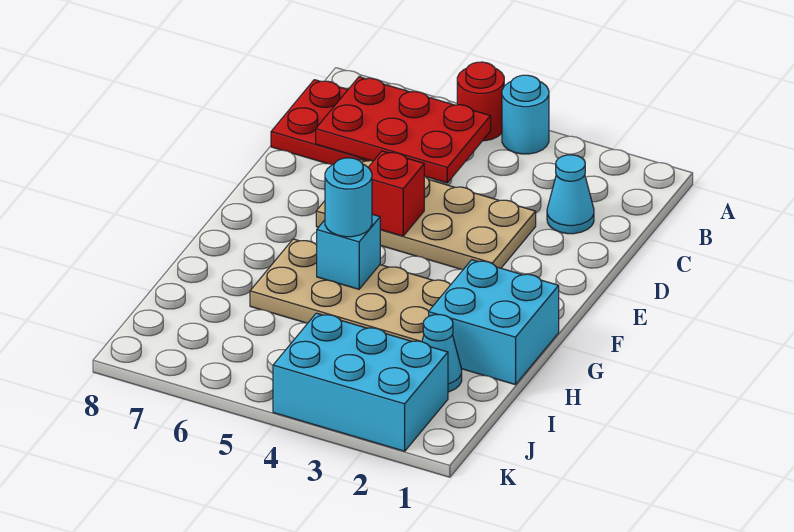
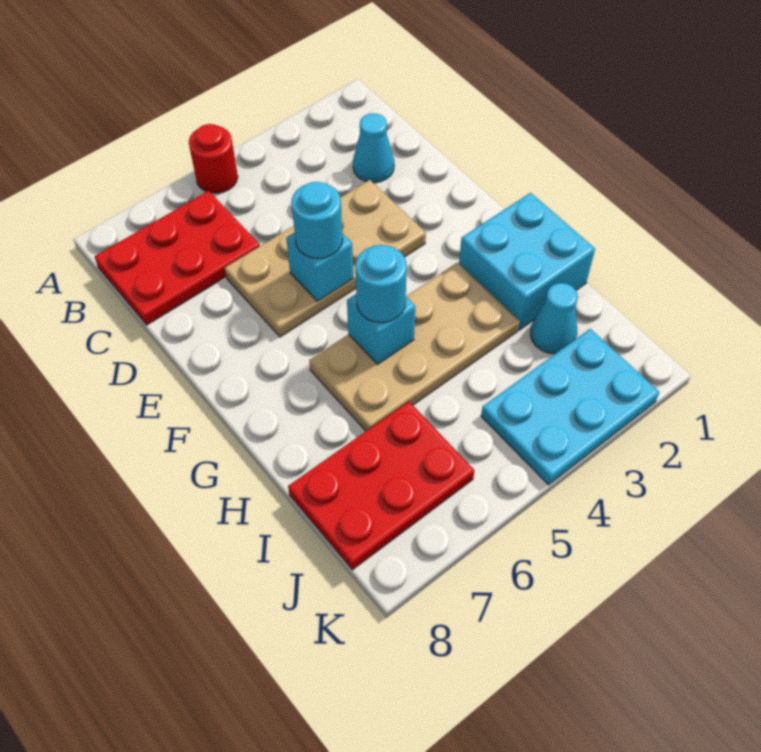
cyan round brick A4 level 1 -> cyan round brick E5 level 3
red plate B5:C7 level 2 -> red plate I6:J8 level 1
red brick E5 level 2 -> cyan brick E5 level 2
cyan brick J2:K4 level 1 -> cyan plate J2:K4 level 1

